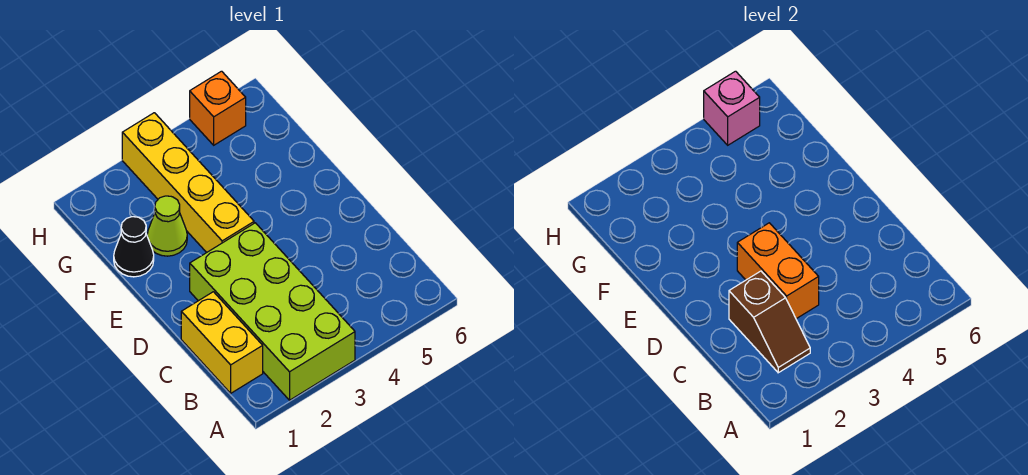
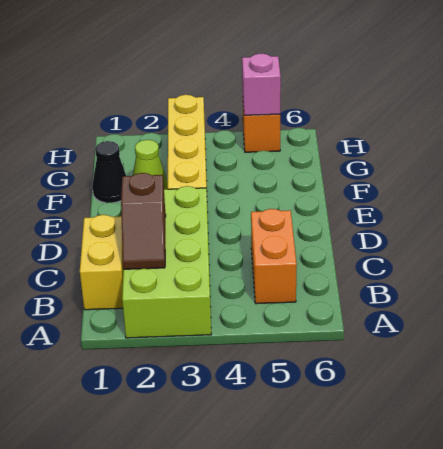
orange brick C3:D3 level 2 -> orange brick B5:C5 level 1

